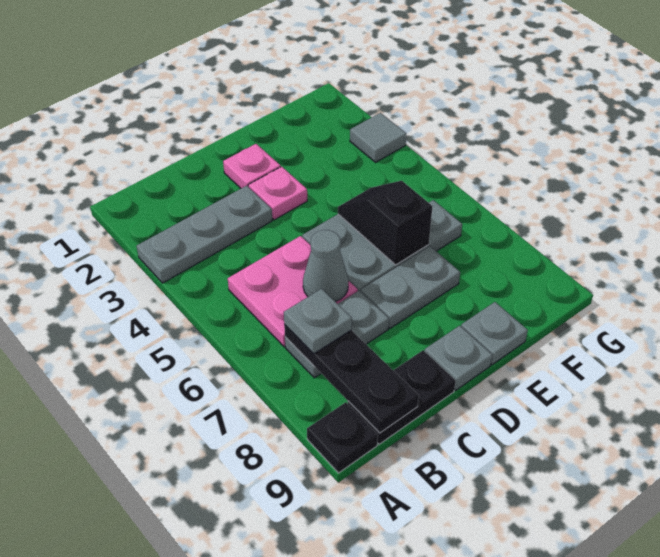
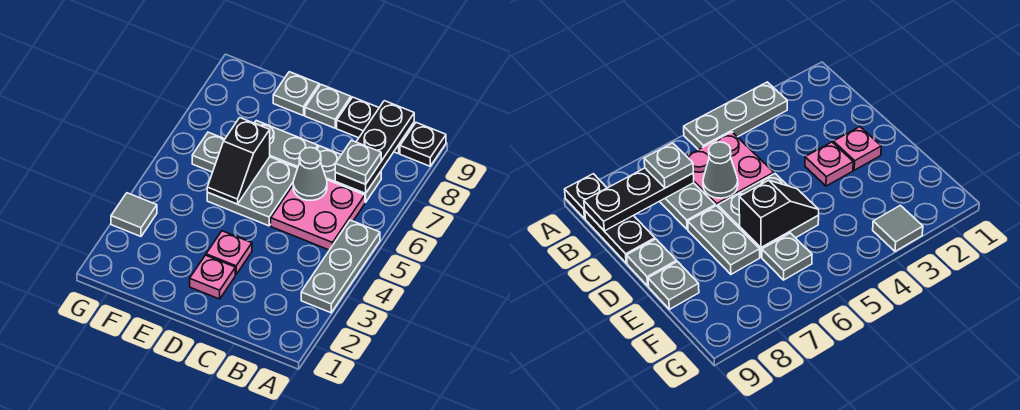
grey plate A3:C3 level 1 -> grey plate A3:A5 level 1

